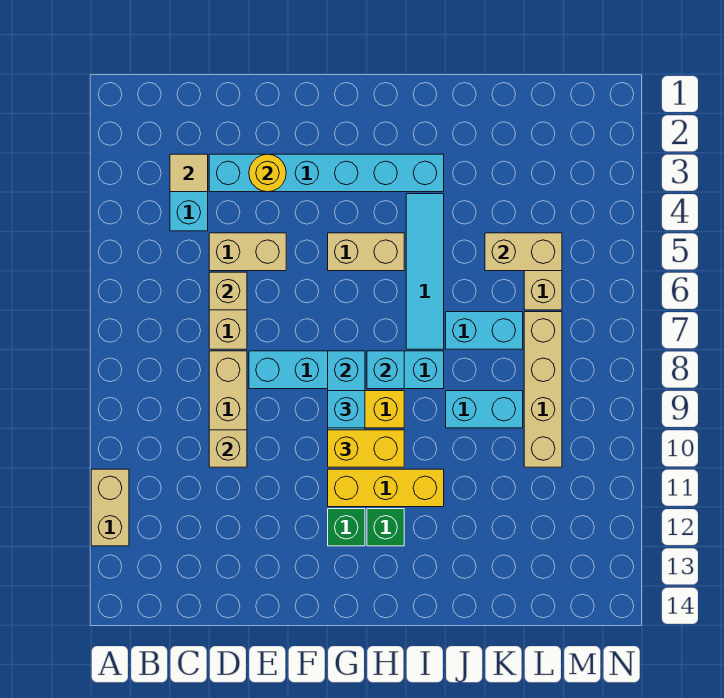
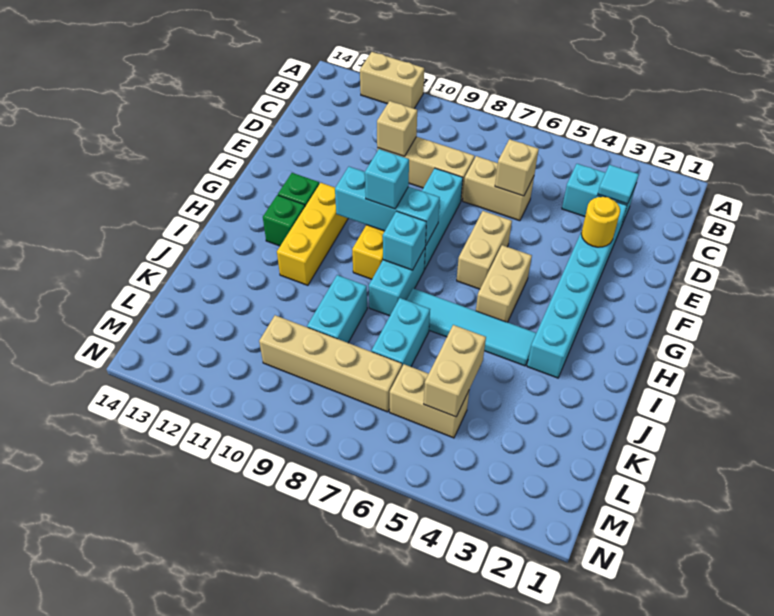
tan tile C3 level 2 -> cyan tile C3 level 2
tan brick D5:E5 level 1 -> tan brick F6:G6 level 1
yellow brick G10:H10 level 3 -> none

